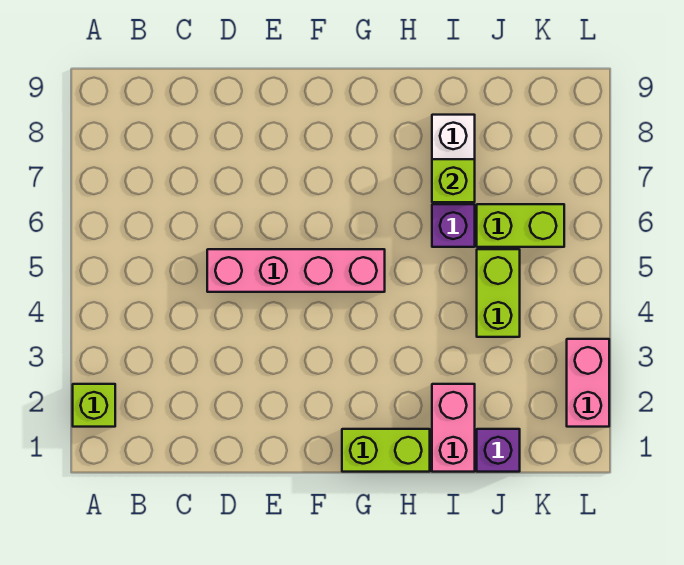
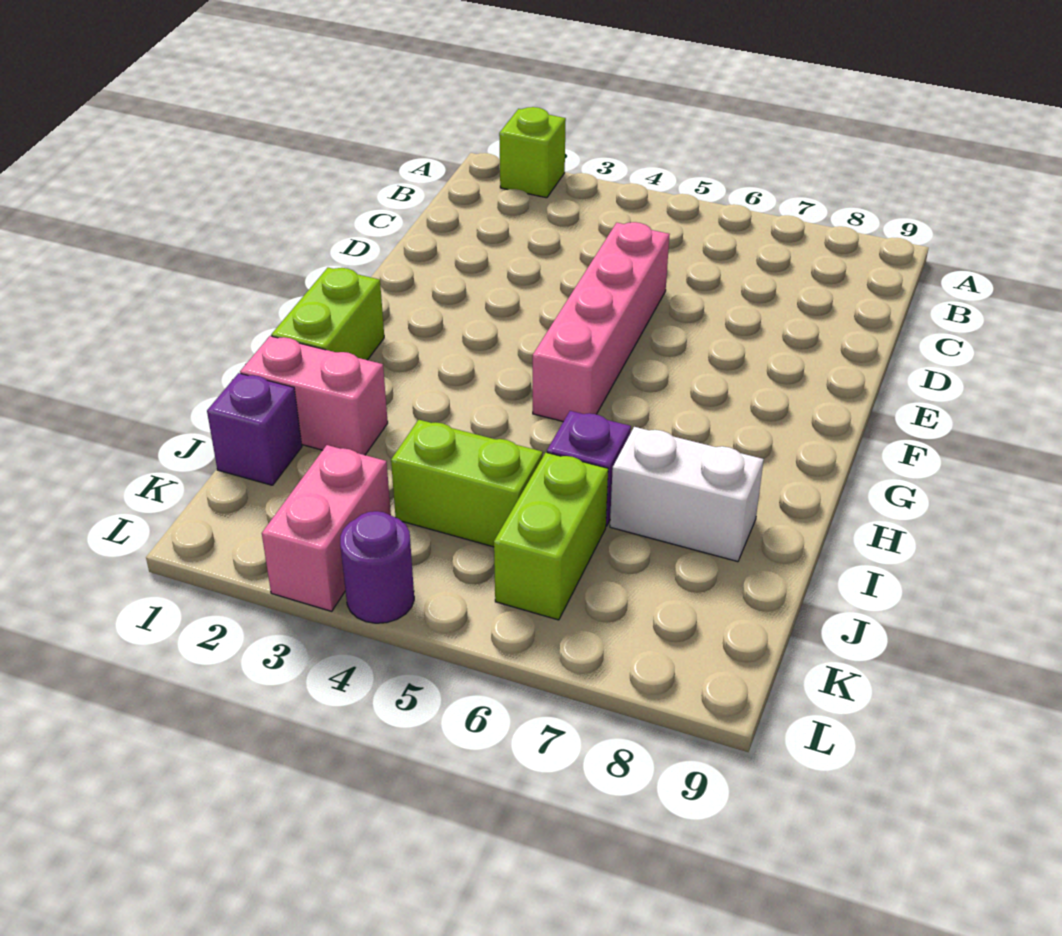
lime brick I7 level 2 -> none
pink brick L2:L3 level 1 -> pink brick K3:L3 level 1
none -> purple round brick L4 level 1

